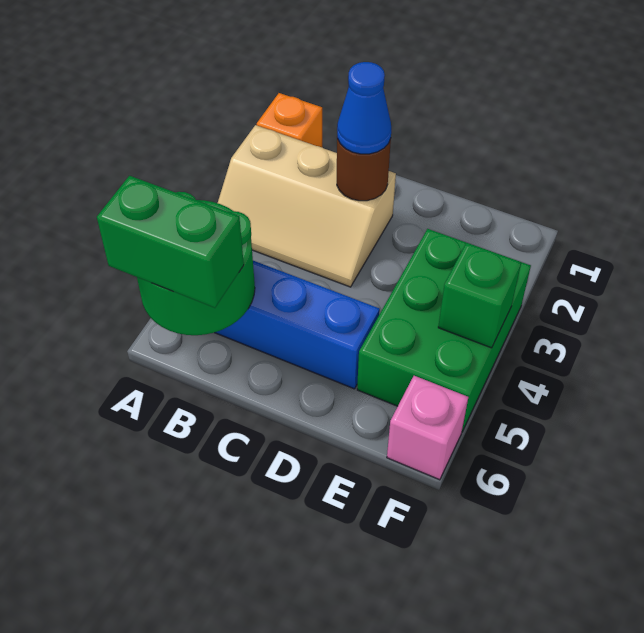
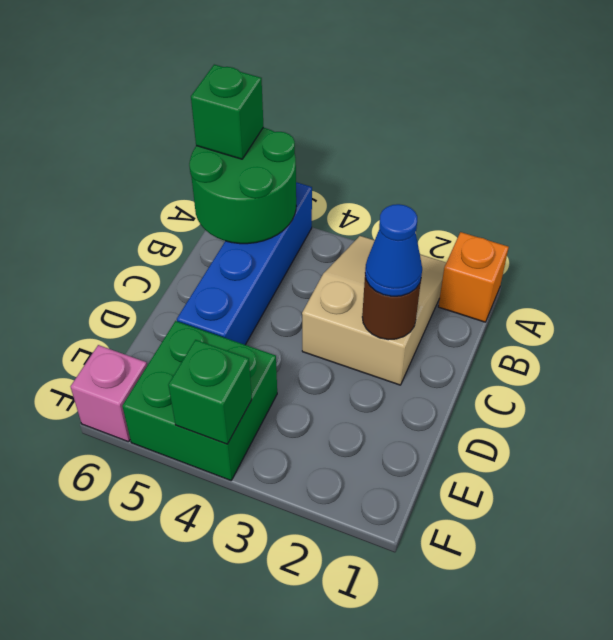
tan slope A2:C3 level 1 top 2 -> tan slope A2:C3 level 1 top C
green brick A6:B6 level 3 -> green brick A6 level 3
green brick E3:F5 level 1 -> green brick E4:F5 level 1

